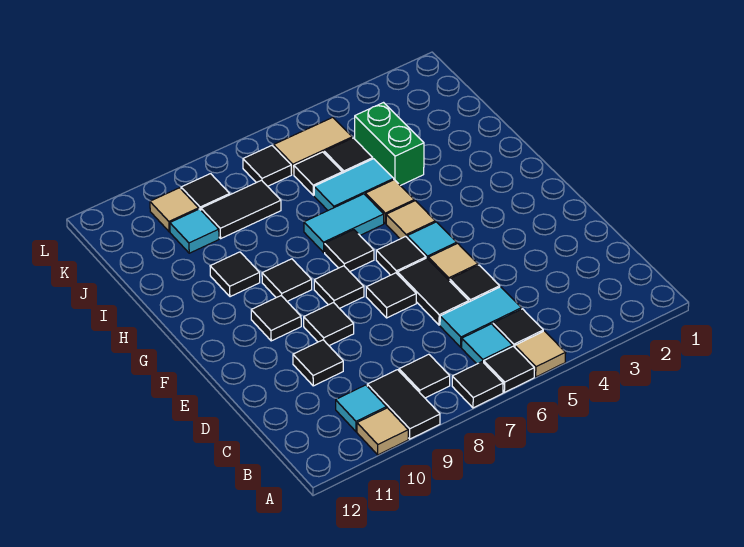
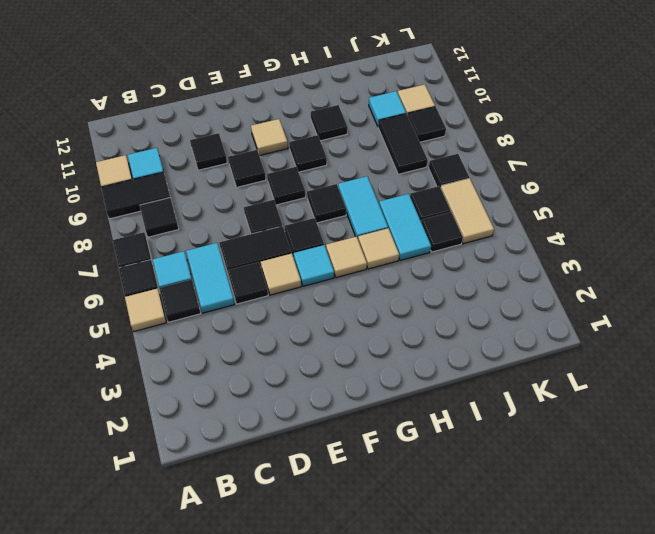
black tile F10 level 1 -> tan tile F10 level 1
green brick I4:J4 level 1 -> none

